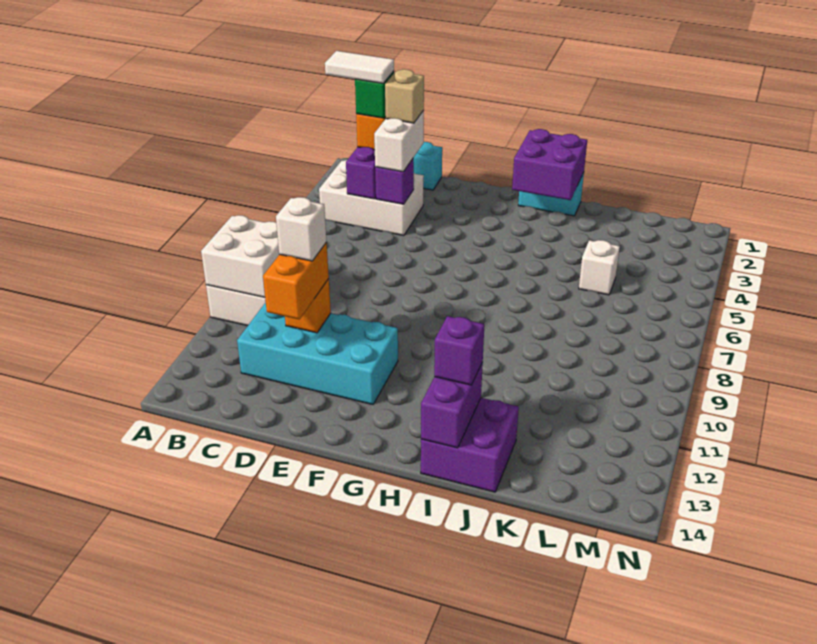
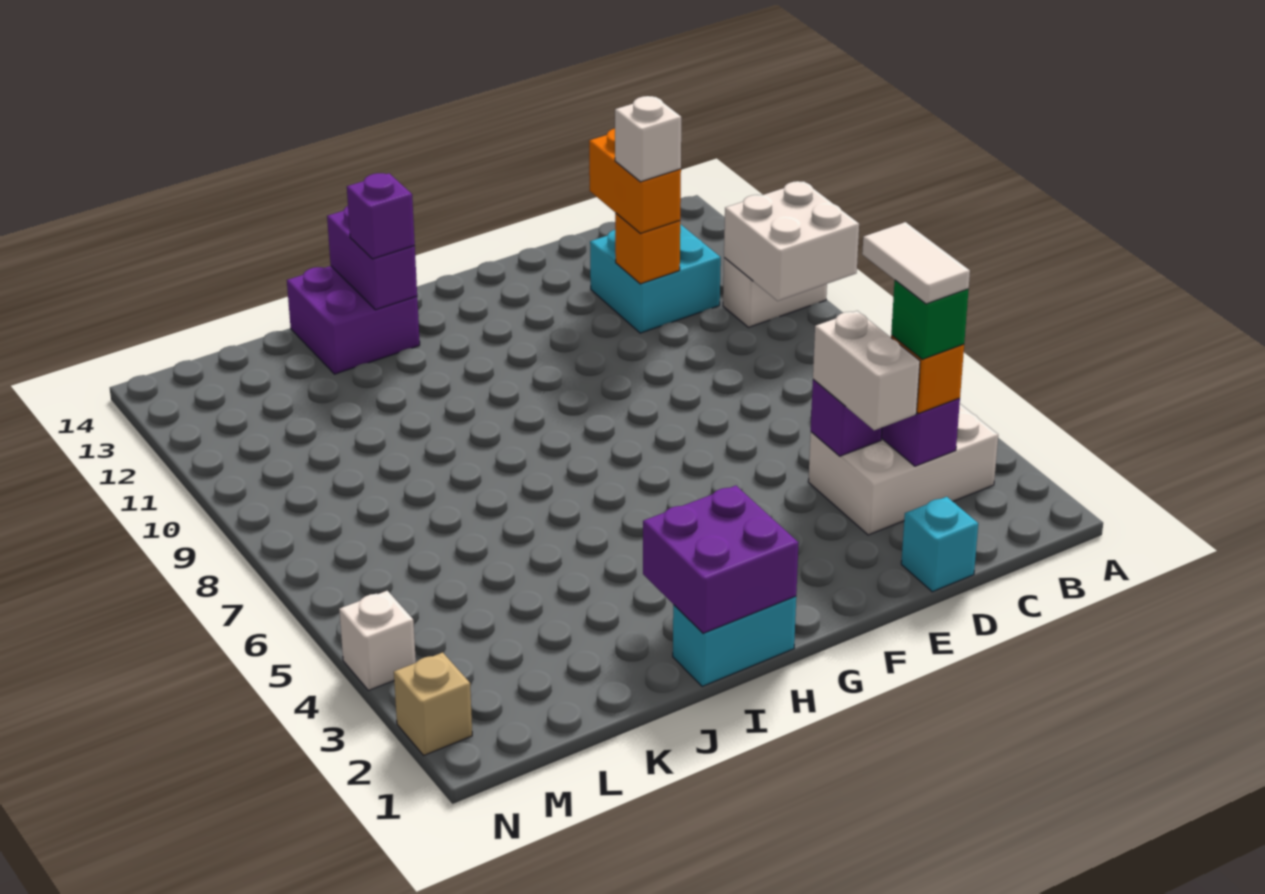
white tile B3:C3 level 5 -> white tile C3:C4 level 5
cyan brick C11:F12 level 1 -> cyan brick C11:D12 level 1
tan brick D3 level 4 -> tan brick N2 level 1
white brick K5 level 1 -> white brick N4 level 1

